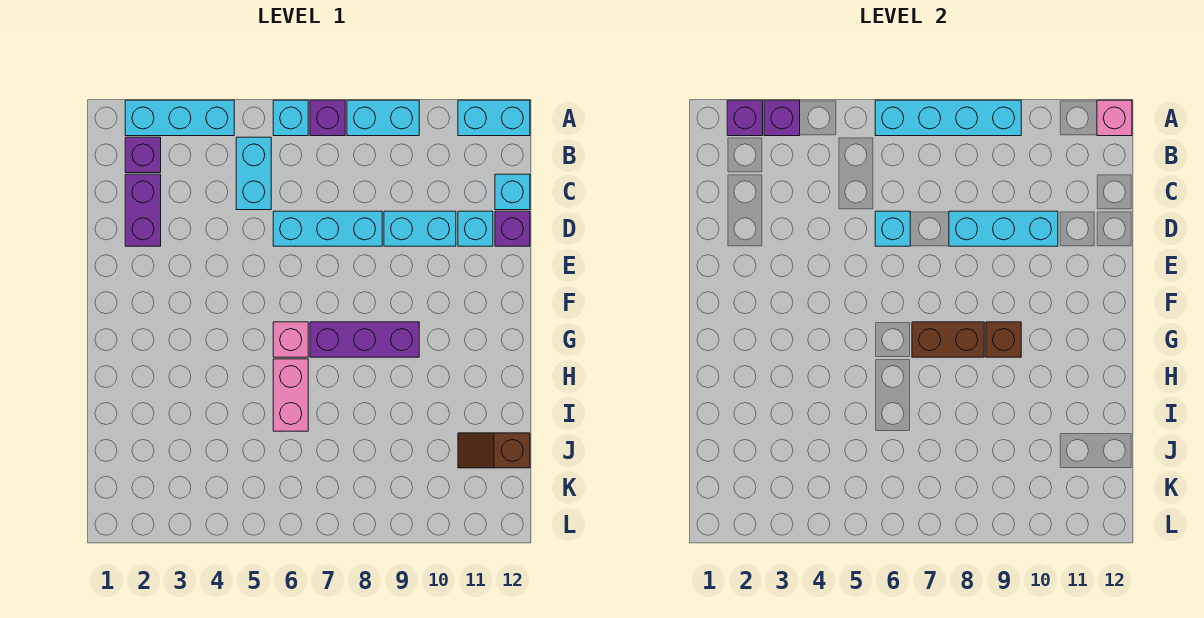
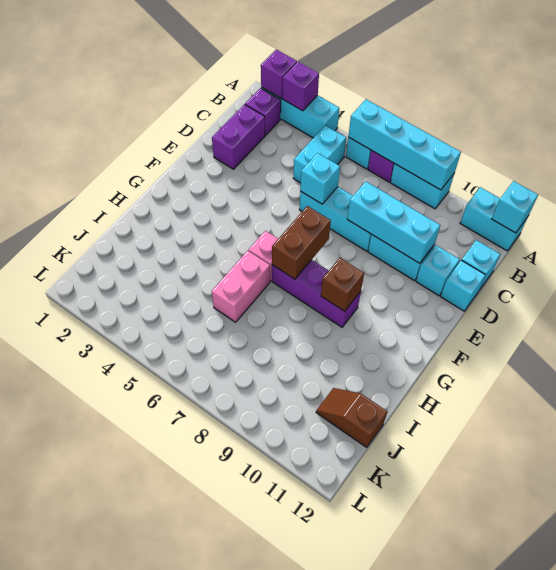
pink brick A12 level 2 -> cyan brick A12 level 2
purple brick D12 level 1 -> cyan brick D12 level 1
brown brick G7:G8 level 2 -> brown brick F7:G7 level 2

